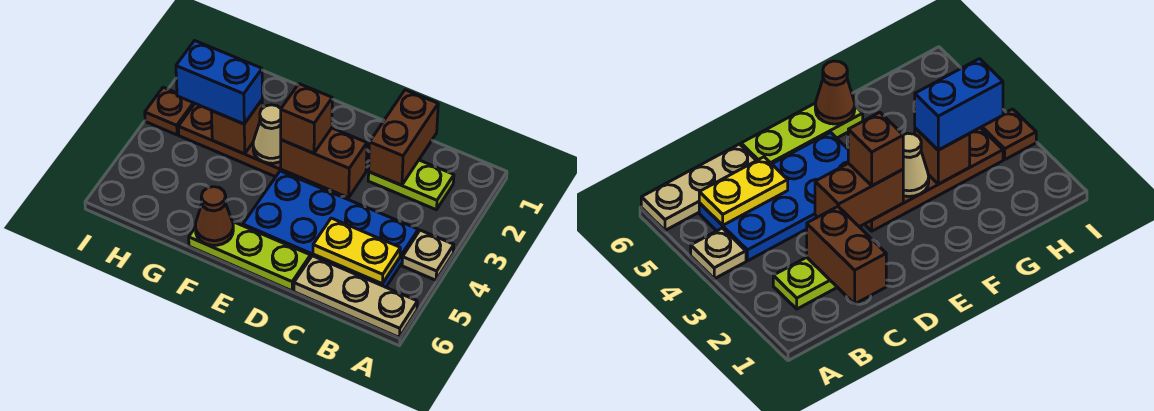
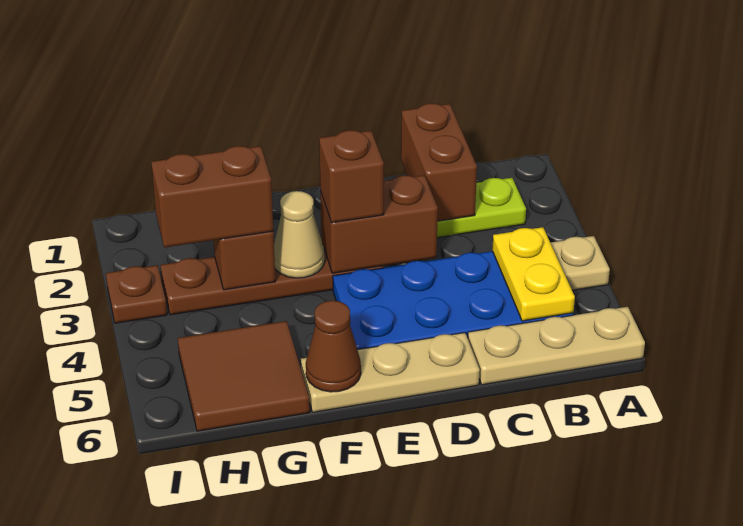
yellow plate B5:C5 level 2 -> yellow plate B4:B5 level 2
lime plate D6:F6 level 1 -> tan plate D6:F6 level 1
blue brick G3:H3 level 3 -> brown brick G3:H3 level 3
none -> brown tile G5:H6 level 1

